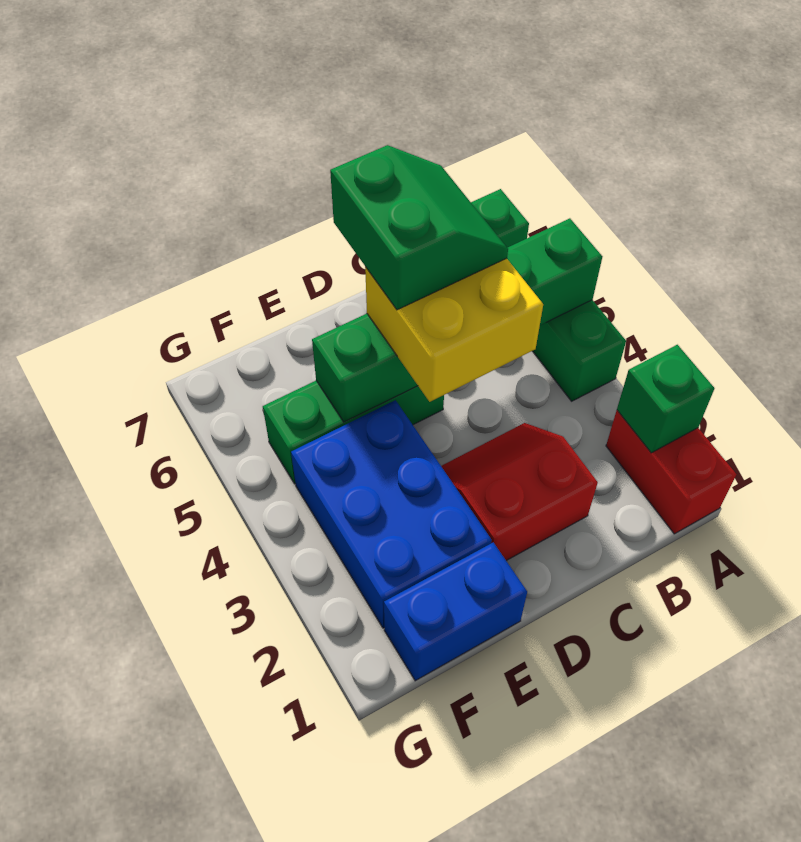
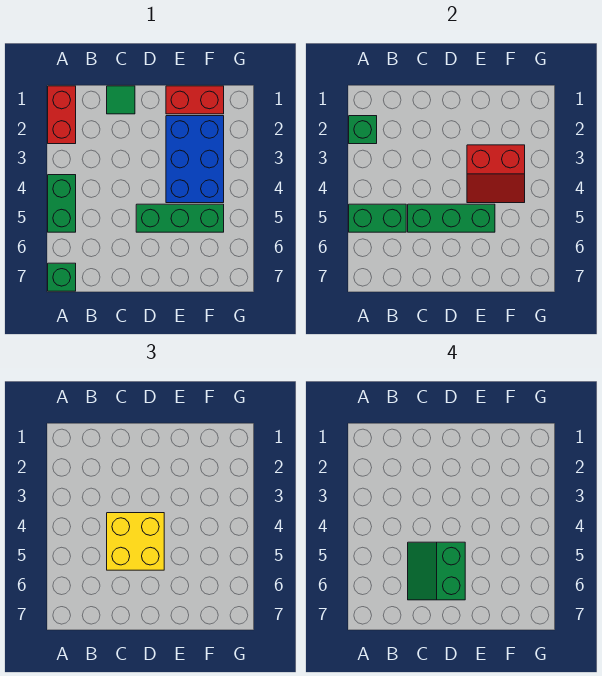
none -> green tile C1 level 1
red slope C2:D3 level 1 top 2 -> red slope E3:F4 level 2 top 3
blue brick E1:F1 level 1 -> red brick E1:F1 level 1

